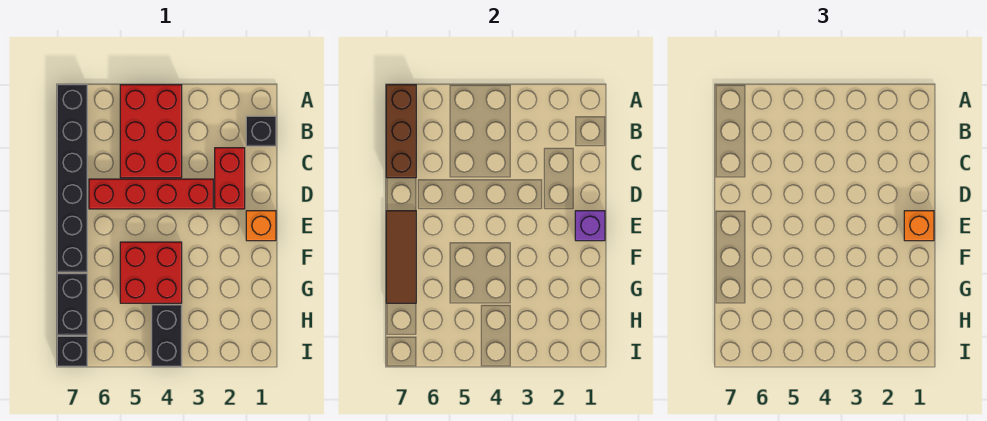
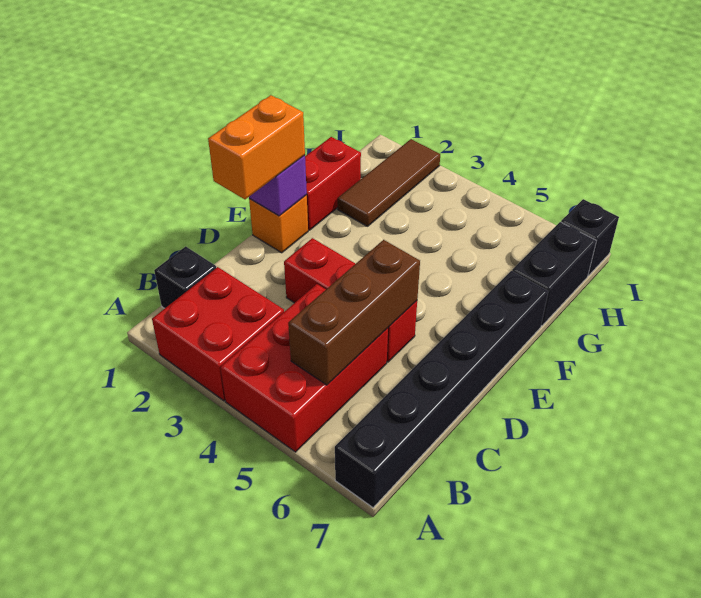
brown brick A7:C7 level 2 -> brown brick B5:D5 level 2
red brick C2:D2 level 1 -> red brick F1:G1 level 1
red brick D3:D6 level 1 -> red brick D3:D5 level 1
orange brick E1 level 3 -> orange brick D1:E1 level 3
brown tile E7:G7 level 2 -> brown tile G2:I2 level 1
red brick F4:G5 level 1 -> red brick A2:B3 level 1
black brick H4:I4 level 1 -> none

